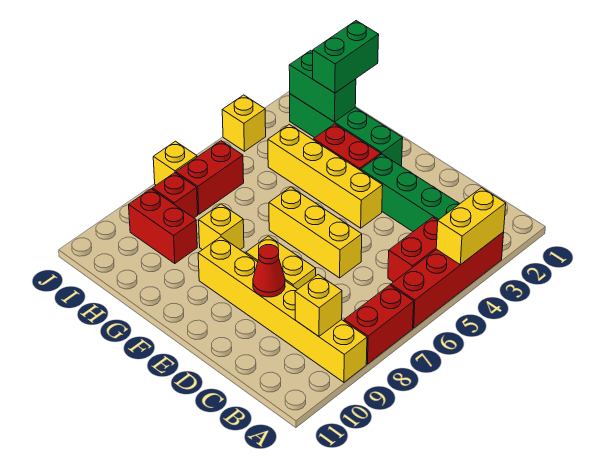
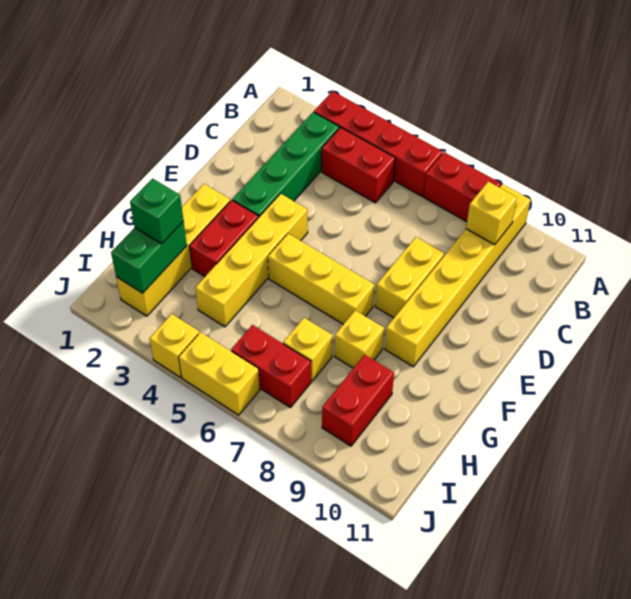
yellow brick A3:A4 level 2 -> yellow brick J5:J6 level 1
yellow brick D6:F6 level 1 -> yellow brick F5:F7 level 1
red cone D9 level 2 -> none
green brick F2:I2 level 1 -> yellow brick F2:I2 level 1
green brick H1:H2 level 3 -> green brick H2 level 3
red brick I8 level 1 -> none
yellow brick J7 level 1 -> yellow brick H7 level 1

